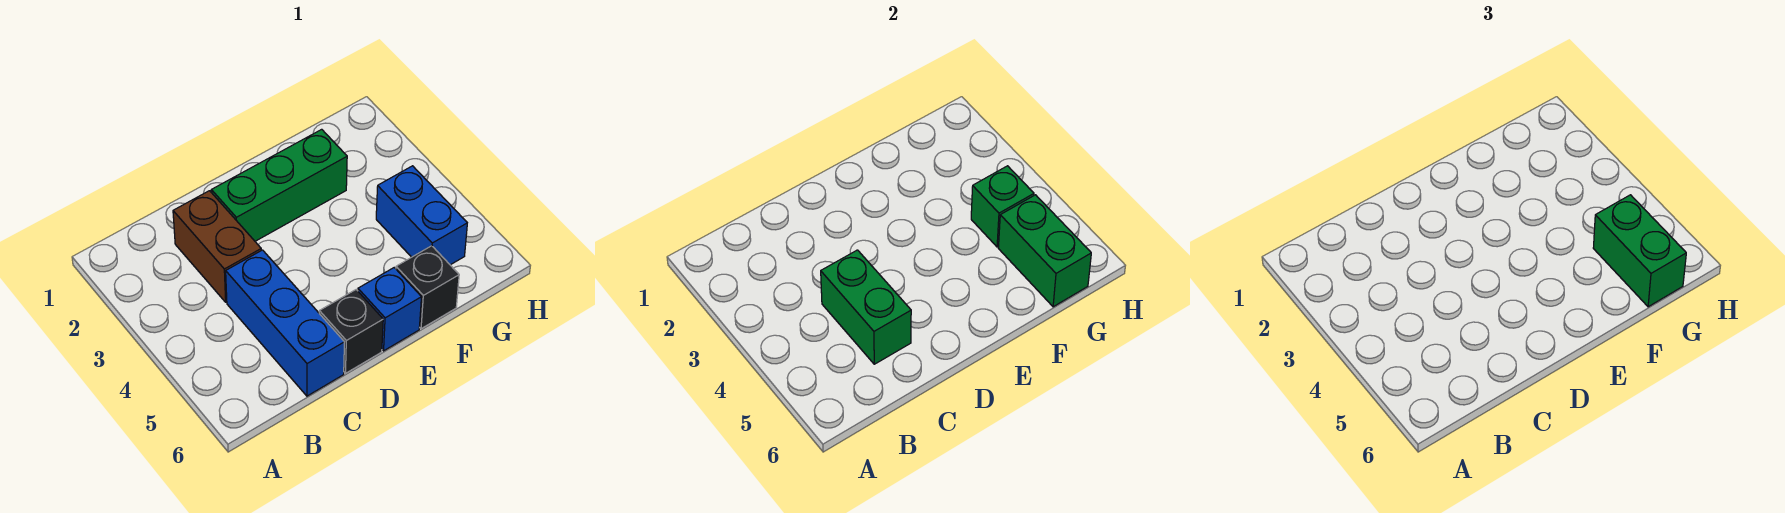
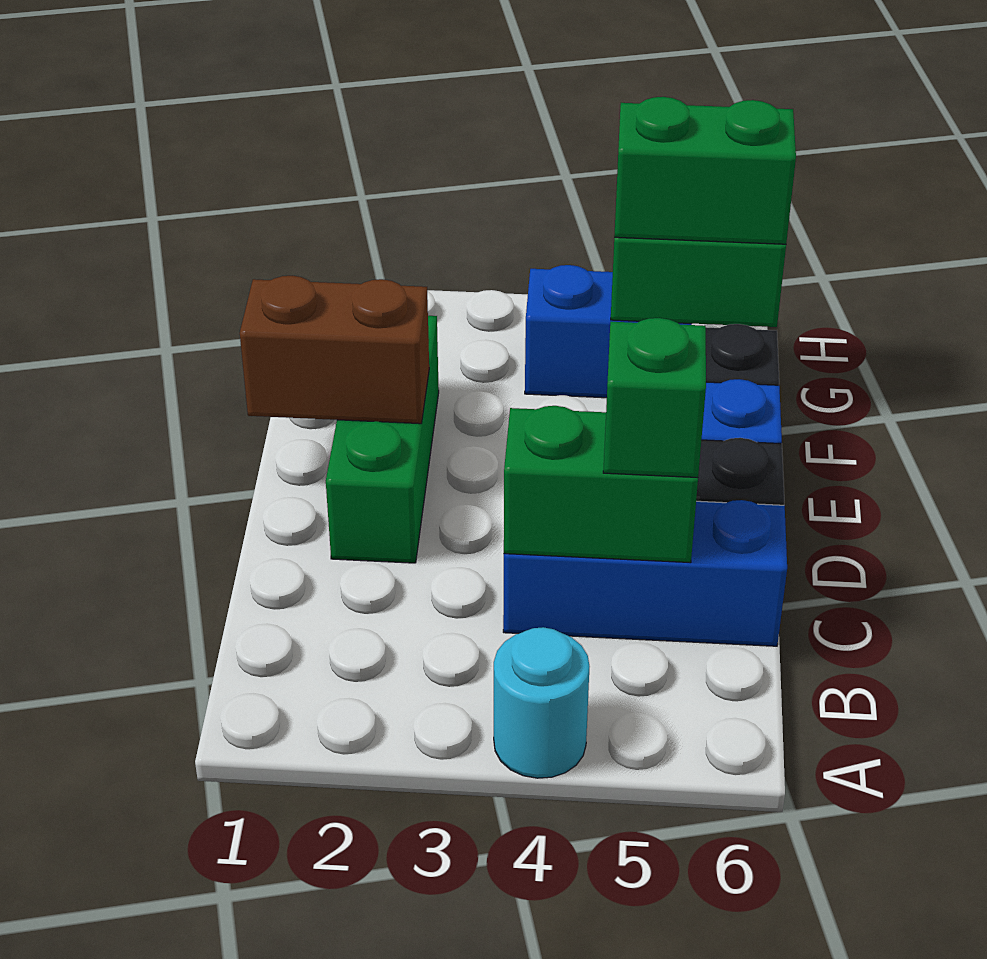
none -> cyan round brick A4 level 1
brown brick C2:C3 level 1 -> brown brick E1:E2 level 2
green brick G4 level 2 -> green brick C5 level 3

